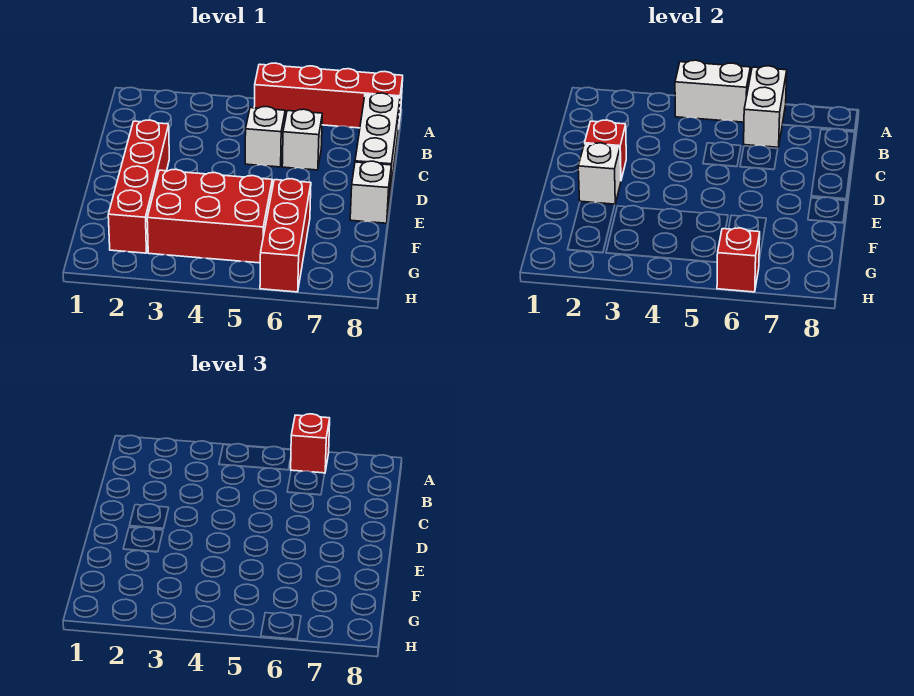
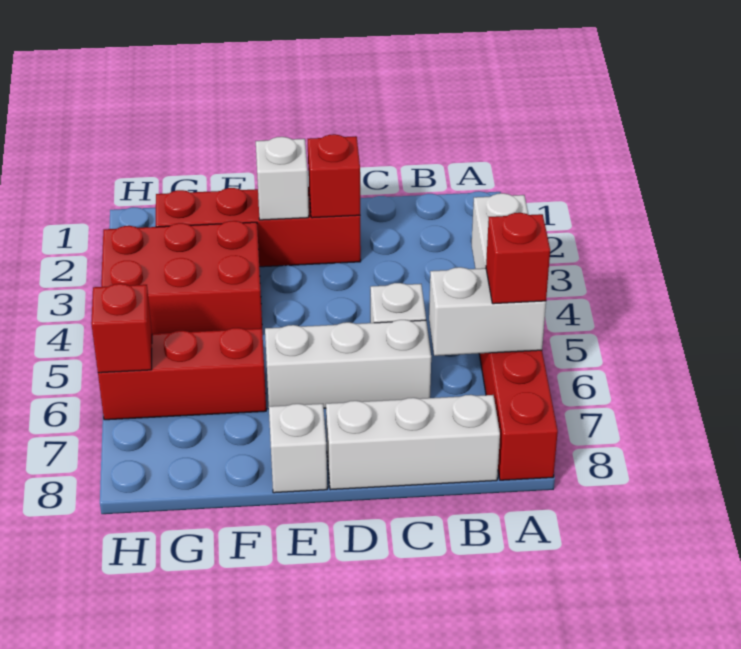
white brick C6 level 1 -> white brick C6:E6 level 1
red brick F3:G5 level 1 -> red brick F3:H4 level 1

